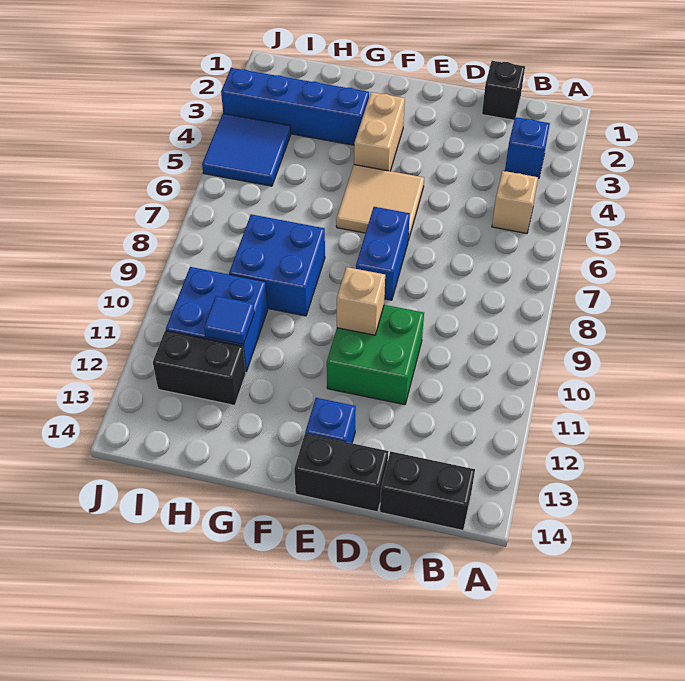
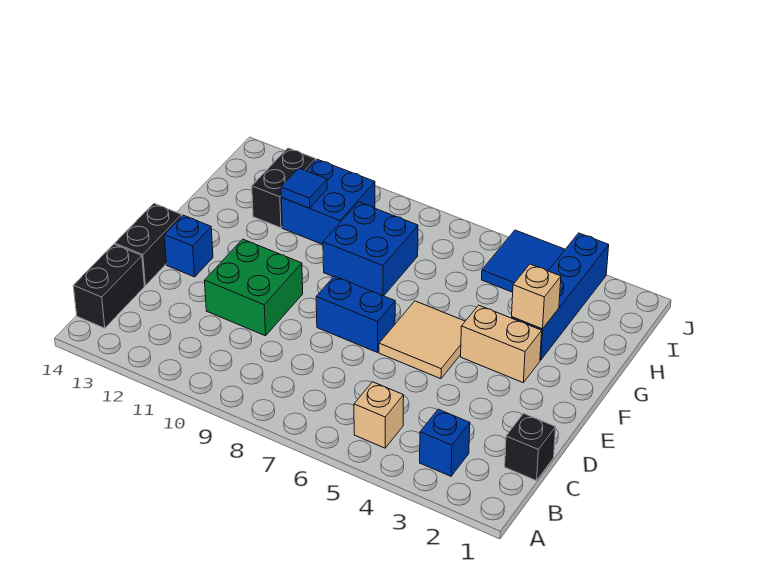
tan brick E10 level 2 -> tan brick G3 level 2

